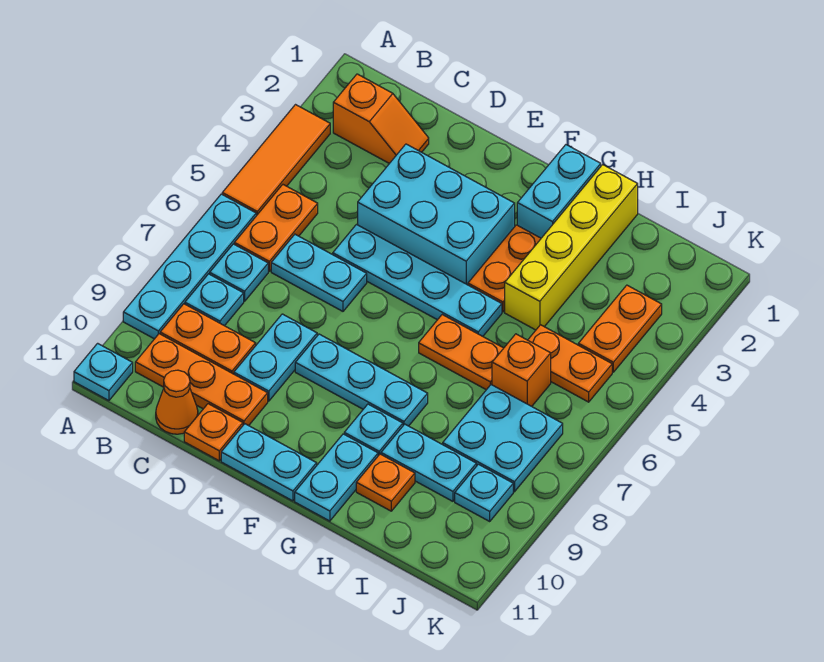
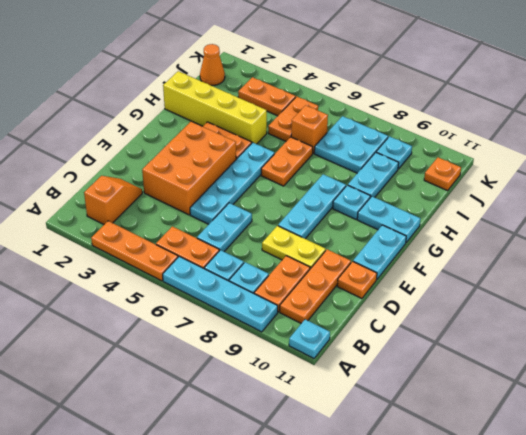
orange tile A3:A5 level 1 -> orange plate A3:A5 level 1
orange cone C11 level 1 -> orange cone J1 level 1
cyan brick D3:F4 level 1 -> orange brick D3:F4 level 1
cyan plate D8:D9 level 1 -> yellow plate D8:D9 level 1
cyan brick G1:G2 level 1 -> none
orange plate H10 level 1 -> orange plate J11 level 1

